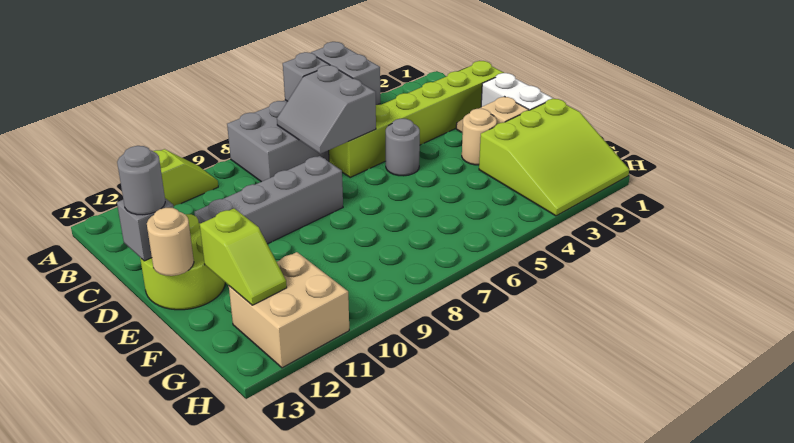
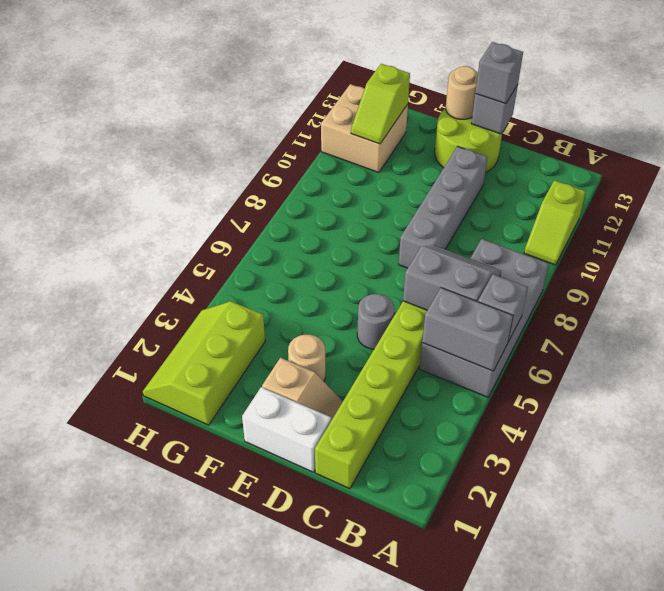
grey round brick D13 level 3 -> grey brick D13 level 3
lime slope F1:H3 level 1 top F -> lime slope G1:H3 level 1 top G
lime slope F12:G12 level 2 top F -> lime slope G11:G12 level 2 top 12

